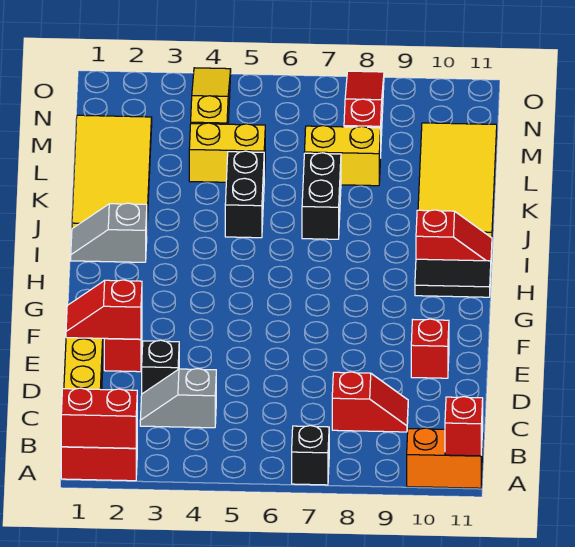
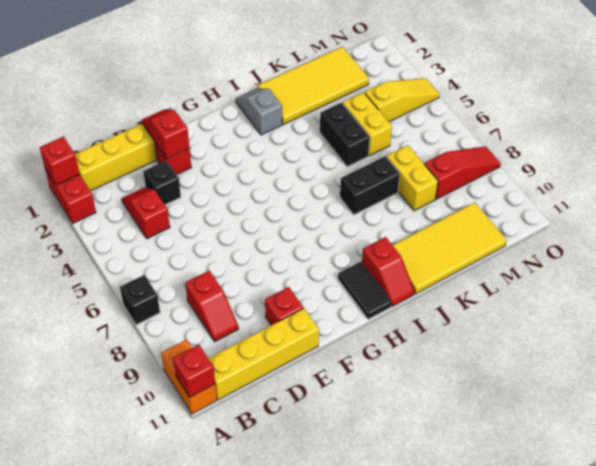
red brick A1:A2 level 2 -> red brick A1 level 2
none -> yellow brick B11:E11 level 1
grey slope C3:C4 level 1 top 4 -> red slope C3:C4 level 1 top 4
black brick J5:K5 level 1 -> black brick K4:K5 level 1

